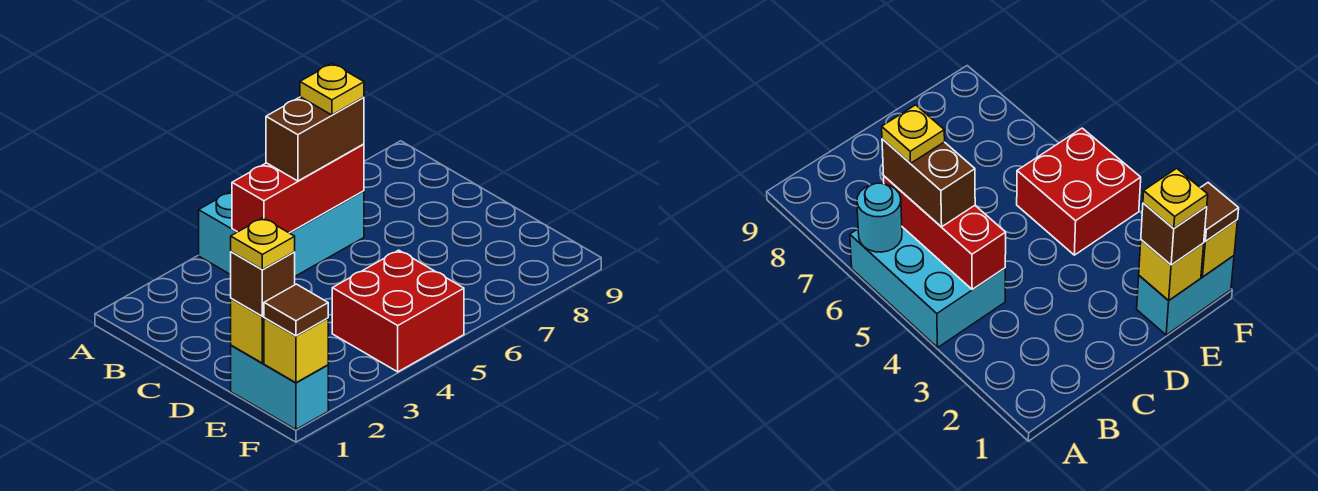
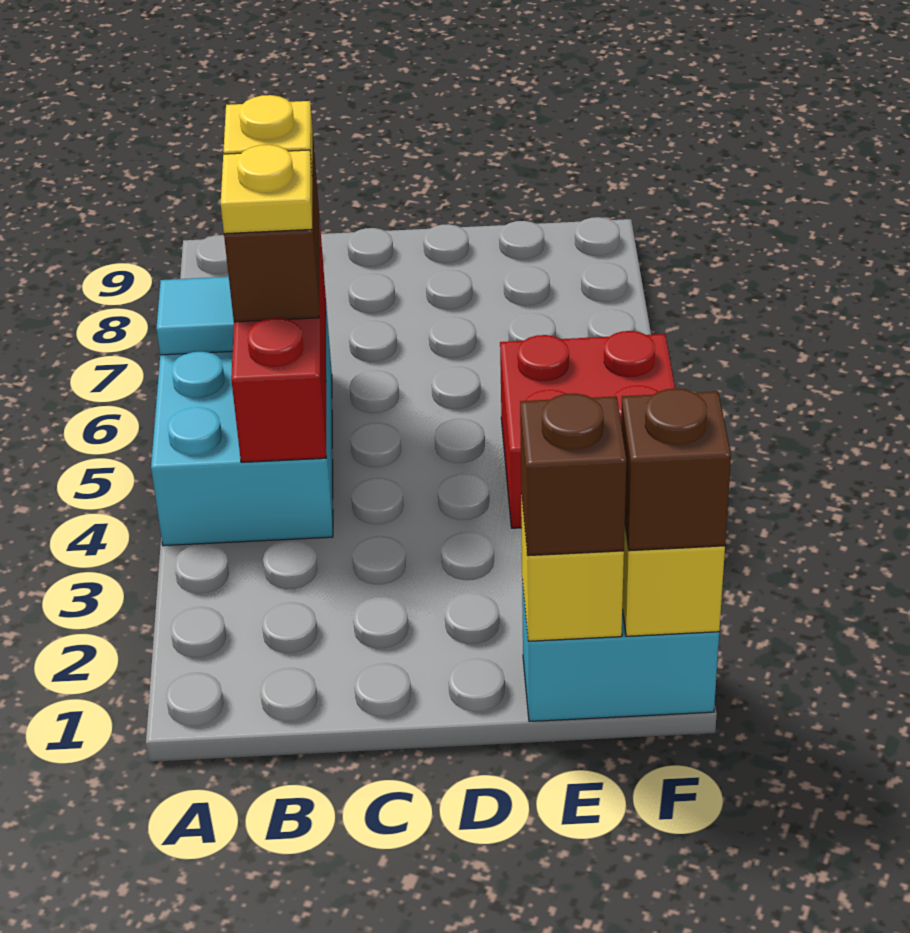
cyan round brick A6 level 2 -> cyan tile A6 level 2
yellow plate E1 level 4 -> yellow plate B5 level 4
brown tile F1 level 3 -> brown brick F1 level 3

